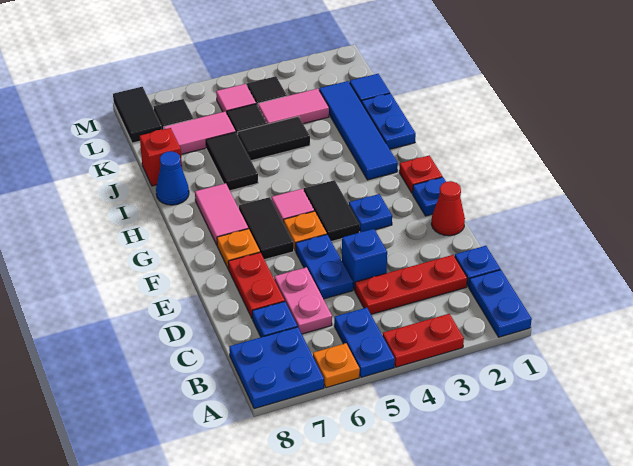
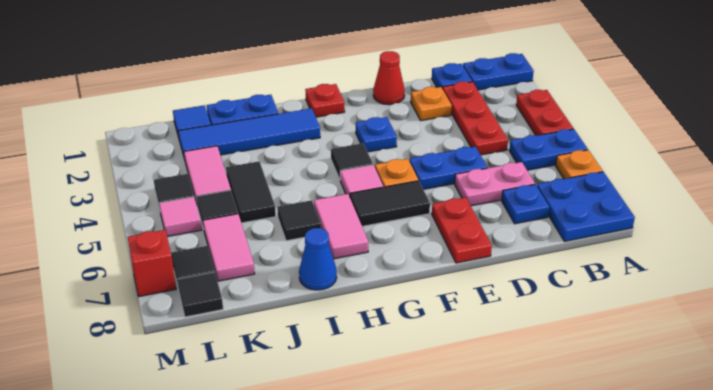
blue brick D4 level 1 -> none
red plate D7:E7 level 1 -> red plate E7:E8 level 1
blue plate F1 level 1 -> none
black tile F4:G4 level 1 -> black tile G4 level 1
orange plate F7 level 1 -> orange plate D2 level 1
pink tile G7:H7 level 1 -> pink tile H6:H7 level 1
black tile I6:J6 level 1 -> black tile I6 level 1
red brick J8 level 1 -> red brick M7 level 1
black tile L8:M8 level 1 -> black tile L8 level 1

